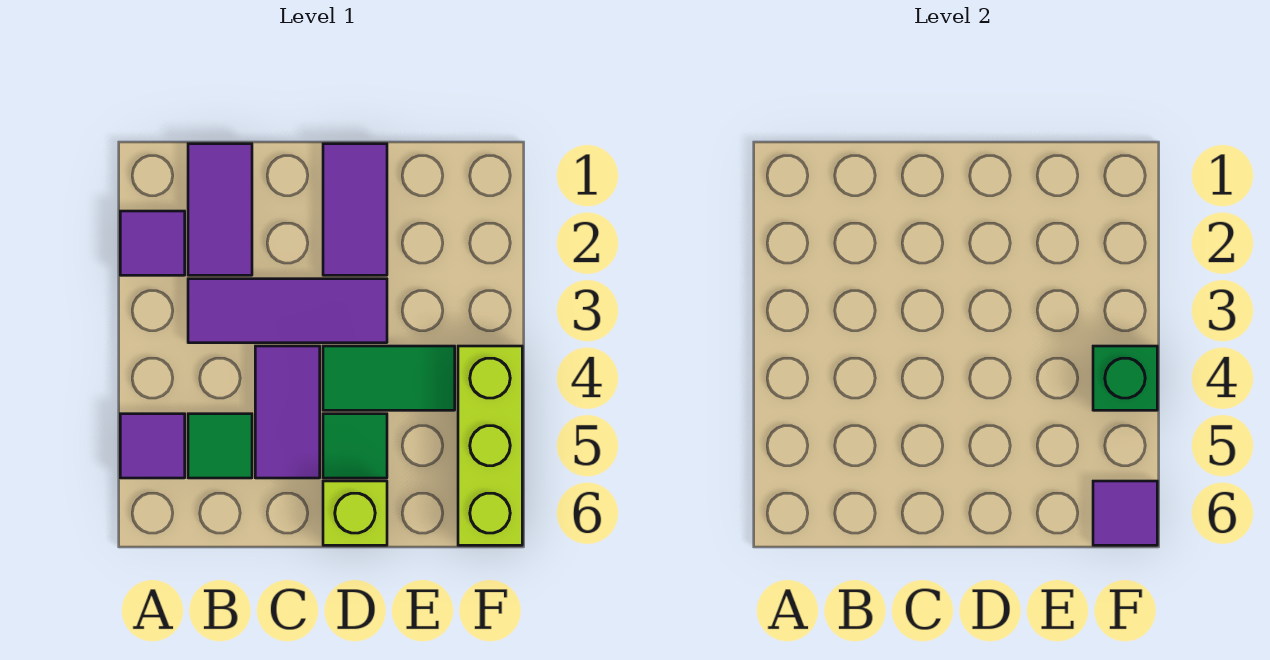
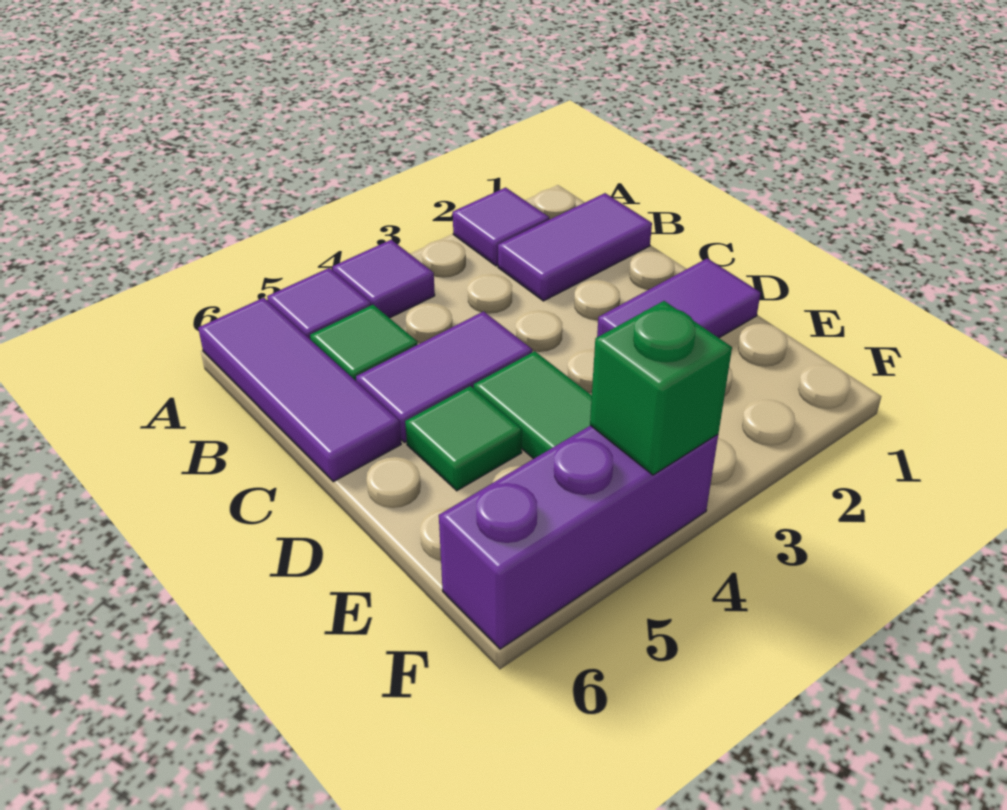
purple tile B3:D3 level 1 -> purple tile A6:C6 level 1
lime brick D6 level 1 -> none
lime brick F4:F6 level 1 -> purple brick F4:F6 level 1
purple tile F6 level 2 -> purple tile A4 level 1

